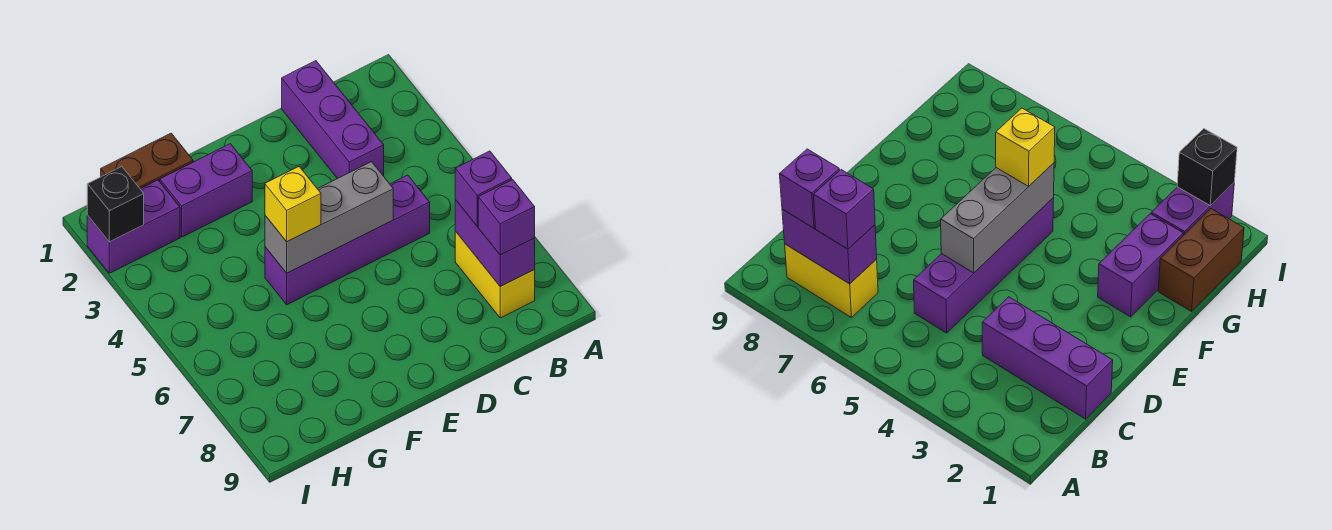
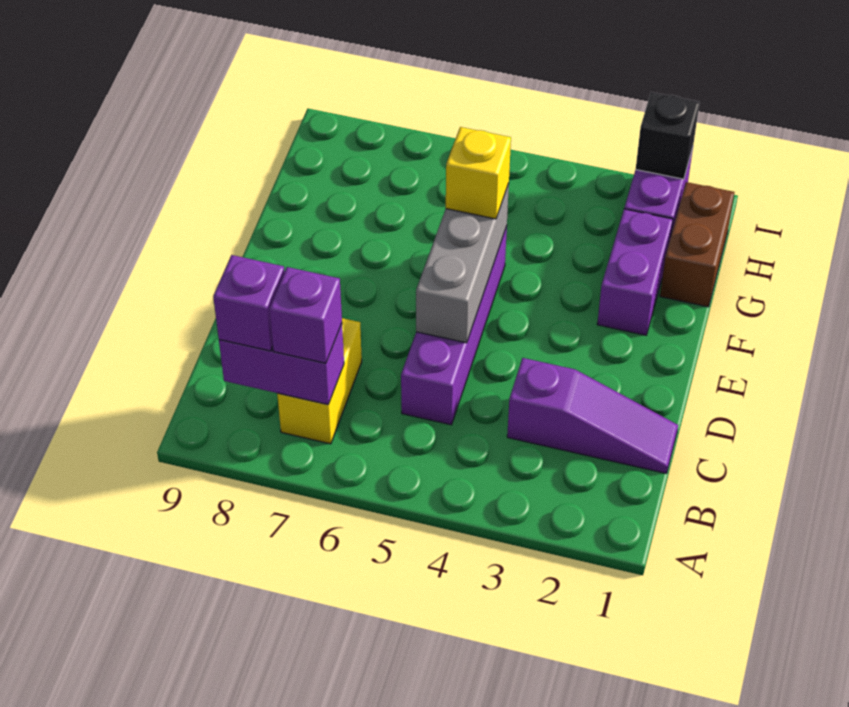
yellow brick B7:B8 level 1 -> yellow brick B7:C7 level 1
purple brick C1:C3 level 1 -> purple slope C1:C3 level 1 top 3

